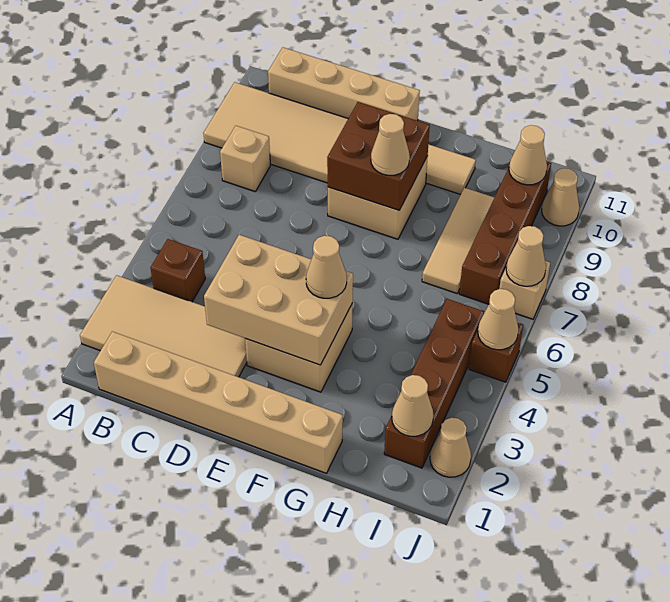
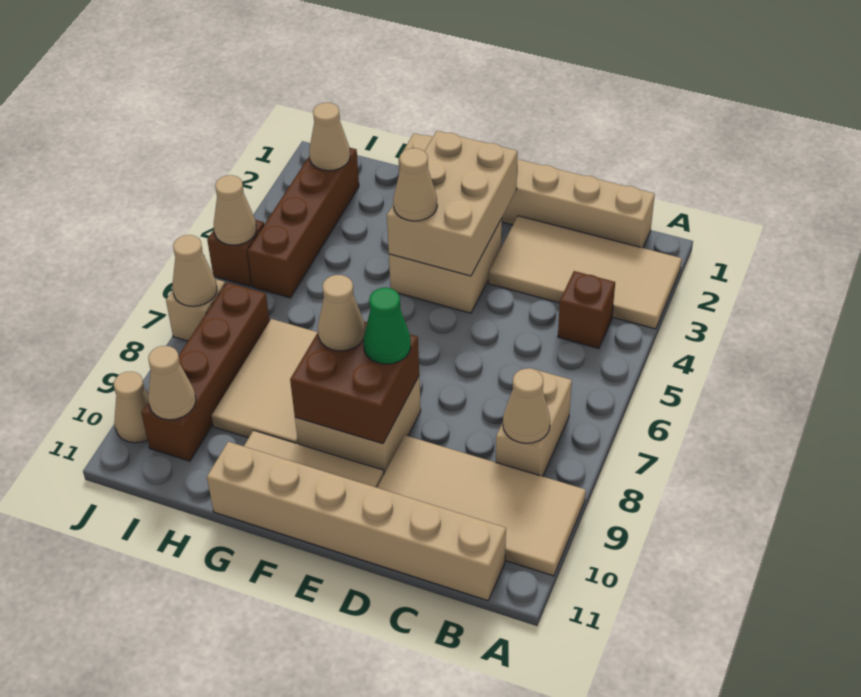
tan brick B8 level 1 -> tan brick B7:B8 level 1
tan brick B11:E11 level 1 -> tan brick B11:G11 level 1
tan brick D3:F4 level 2 -> tan brick E2:F4 level 2
none -> green cone E8 level 3
tan tile H7:H9 level 1 -> tan tile G7:H9 level 1
tan cone J2 level 1 -> tan cone B8 level 2

